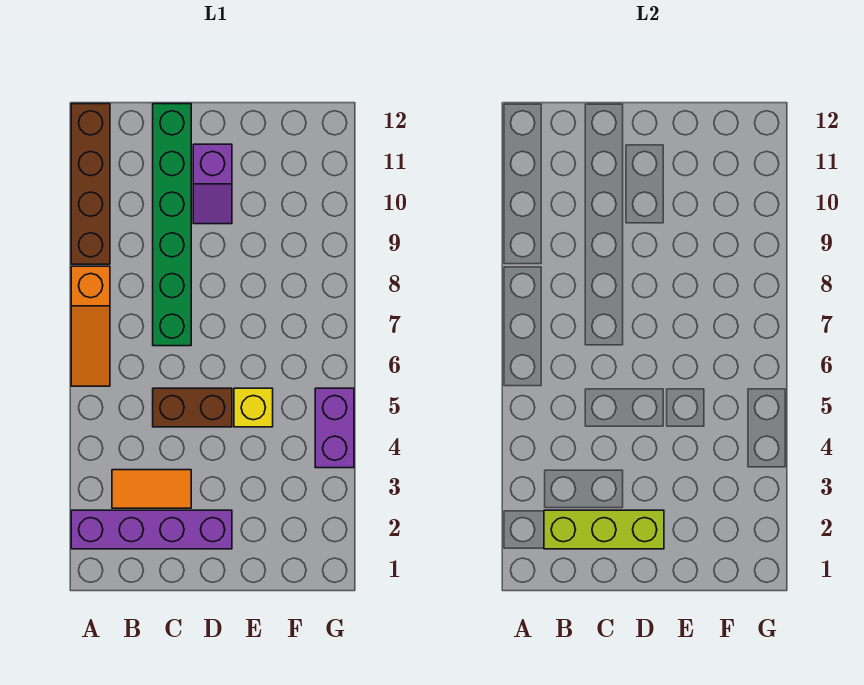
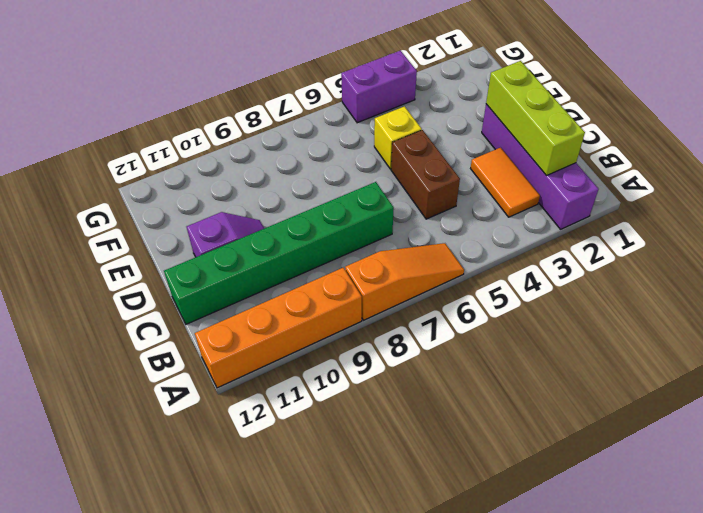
brown brick A9:A12 level 1 -> orange brick A9:A12 level 1

